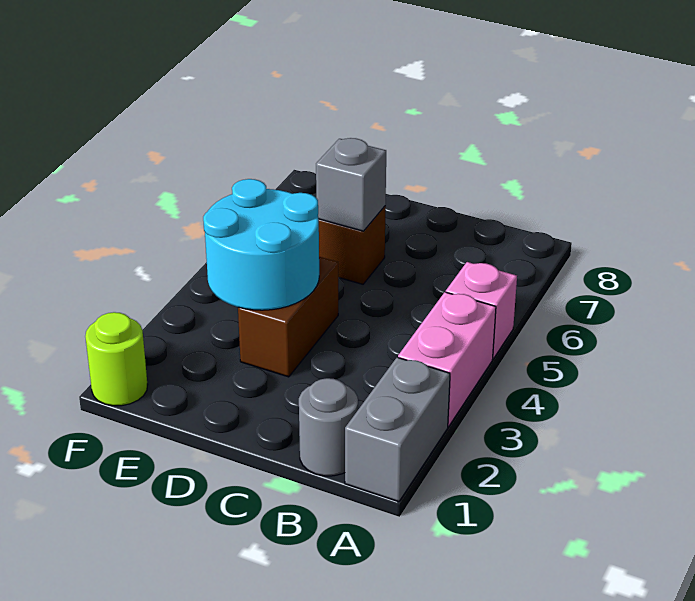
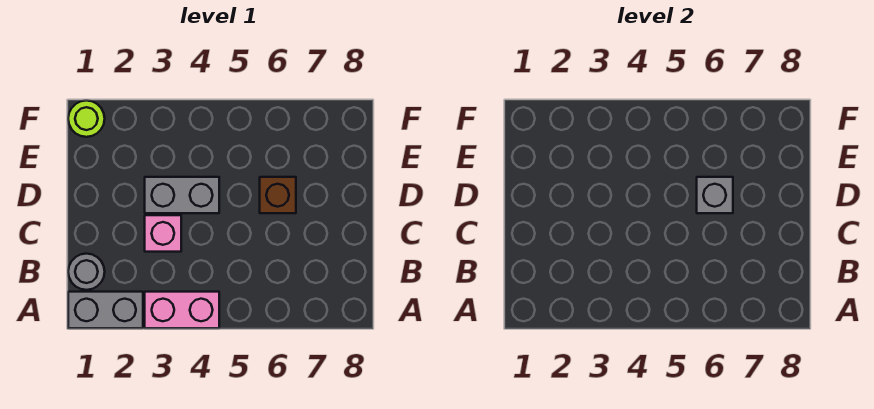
pink brick A5 level 1 -> pink brick C3 level 1
brown brick D3:D4 level 1 -> grey brick D3:D4 level 1
cyan round brick D3:E4 level 2 -> none

